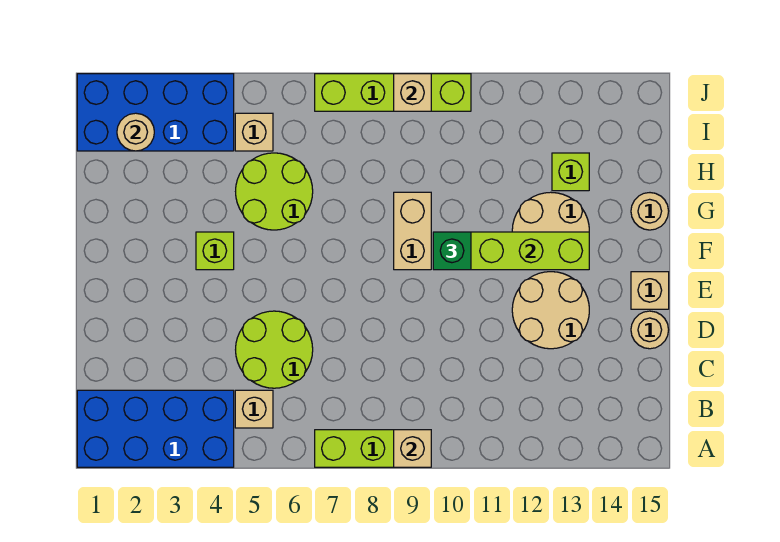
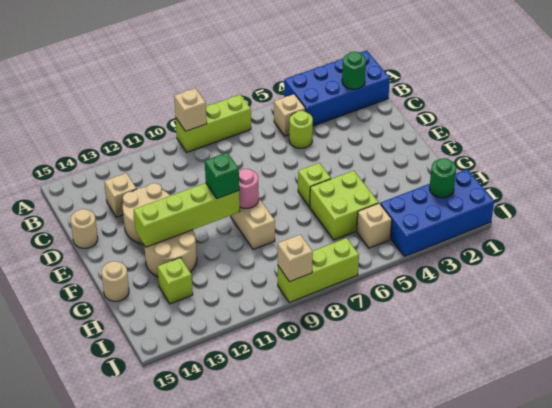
none -> green round brick B2 level 2
lime round brick C5:D6 level 1 -> lime round brick C5 level 1
tan brick E15 level 1 -> tan brick C13 level 1
lime brick F4 level 1 -> lime brick F6 level 1
none -> pink round brick F9 level 2
lime round brick G5:H6 level 1 -> lime brick G5:H6 level 1
tan round brick I2 level 2 -> green round brick I2 level 2
lime brick J7:J10 level 1 -> lime brick J7:J9 level 1

